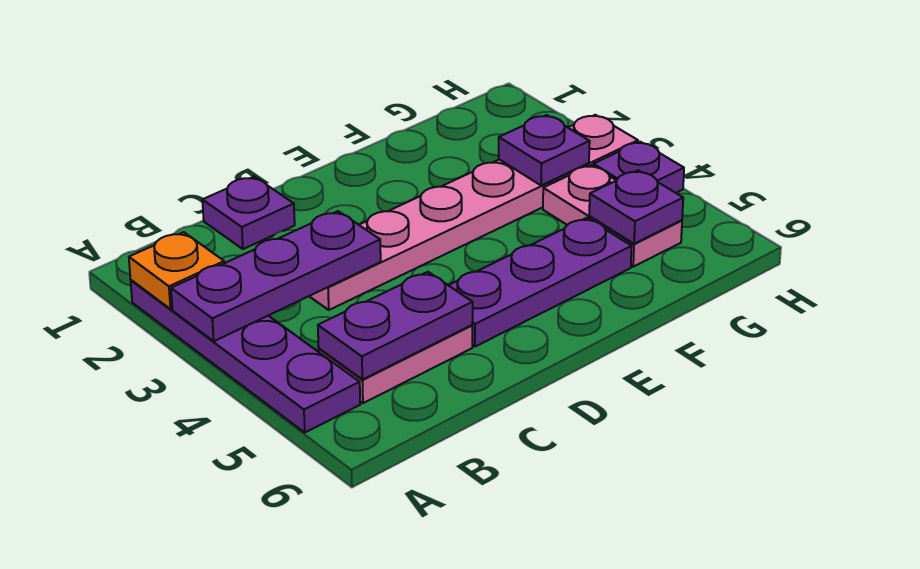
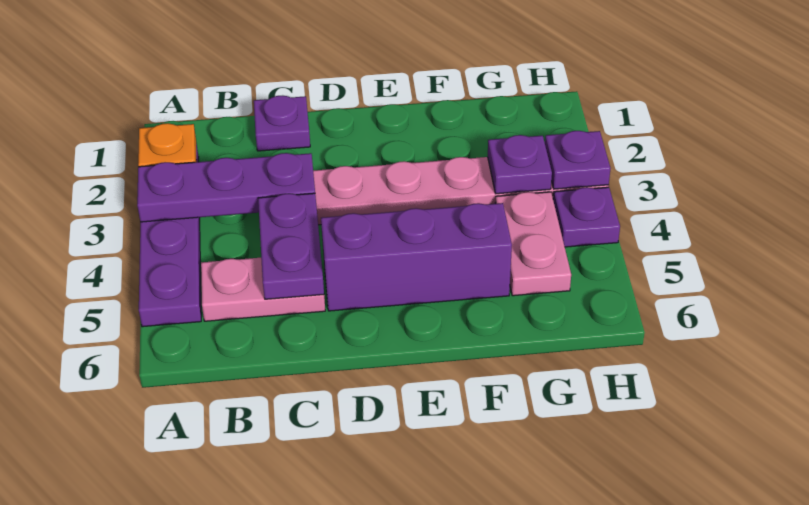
purple plate B5:C5 level 2 -> purple plate C4:C5 level 2
purple plate D5:F5 level 1 -> purple brick D5:F5 level 1
purple plate G5 level 2 -> purple plate H3 level 2

